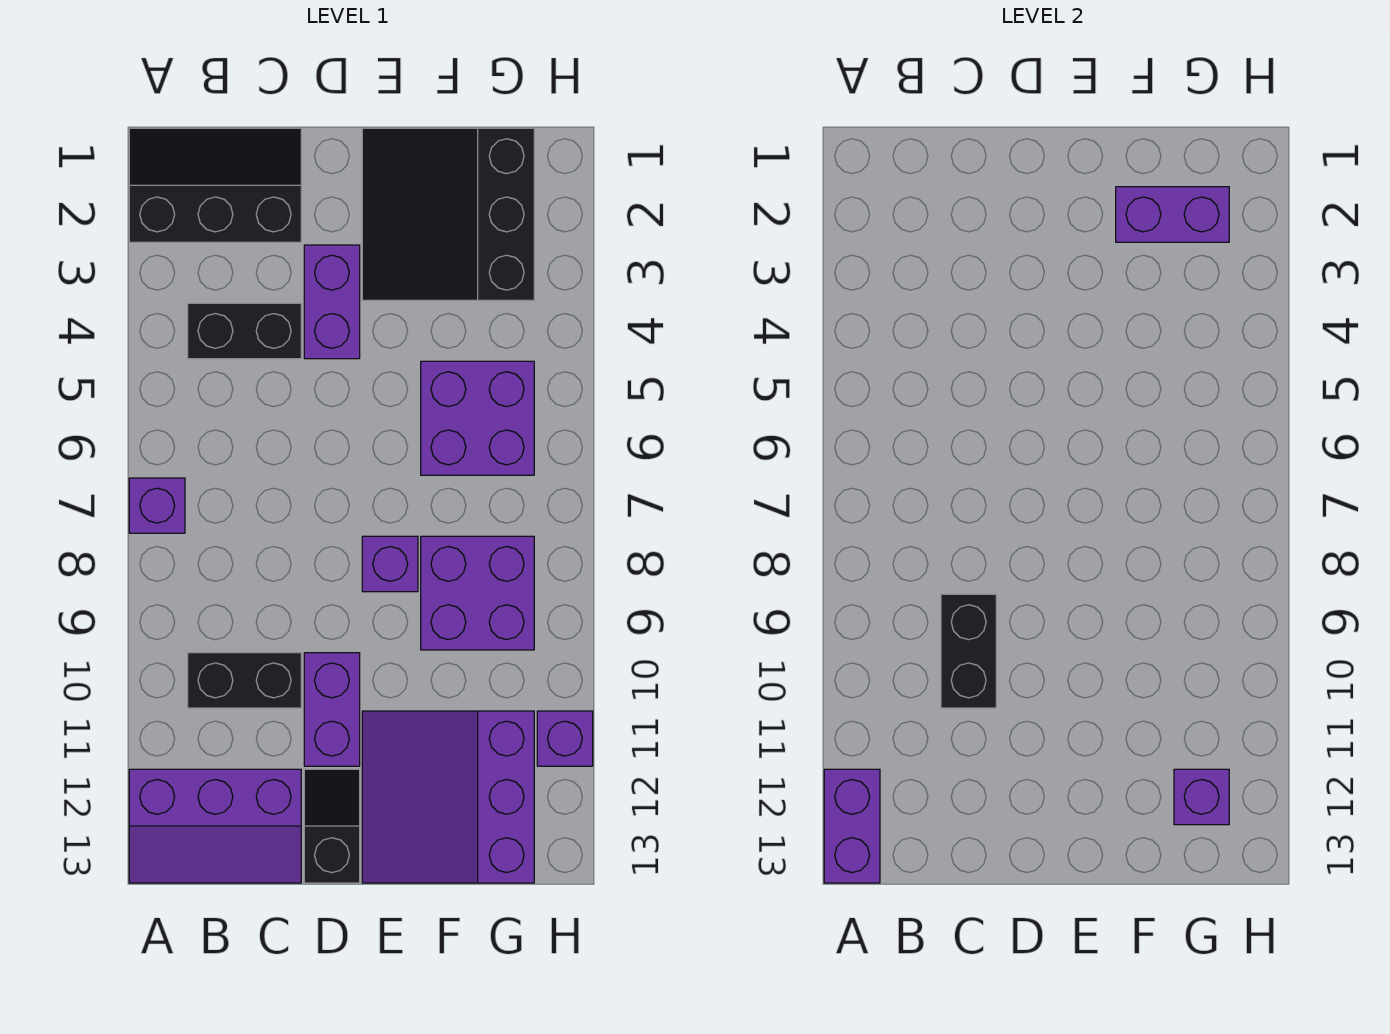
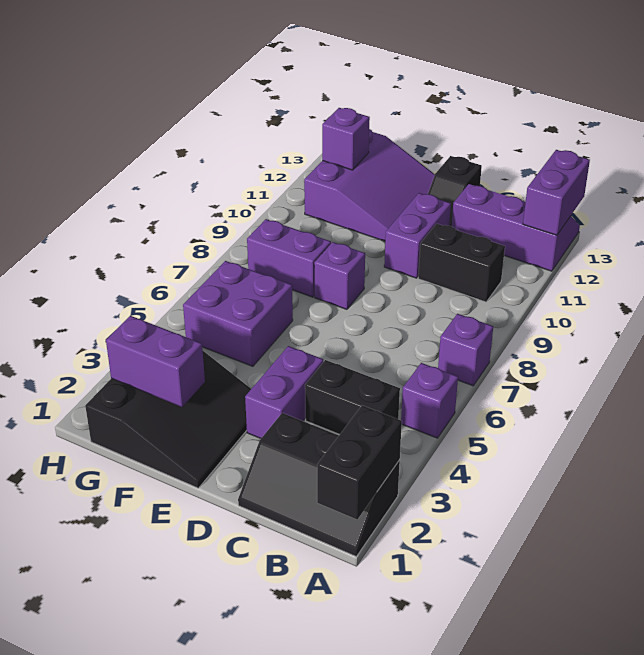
black brick C9:C10 level 2 -> black brick A1:A2 level 2
purple brick F8:G9 level 1 -> purple brick F8:G8 level 1
purple brick H11 level 1 -> purple brick A5 level 1

